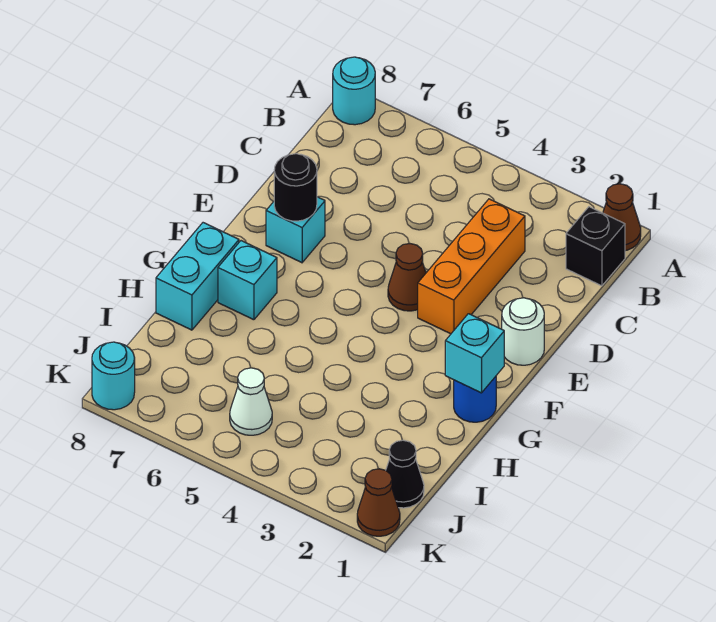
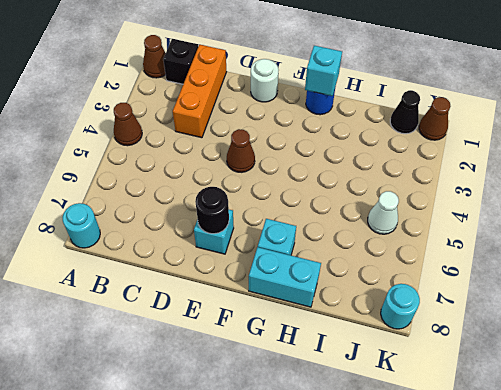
none -> brown cone A4 level 1
orange brick C3:E3 level 1 -> orange brick C1:C3 level 1

